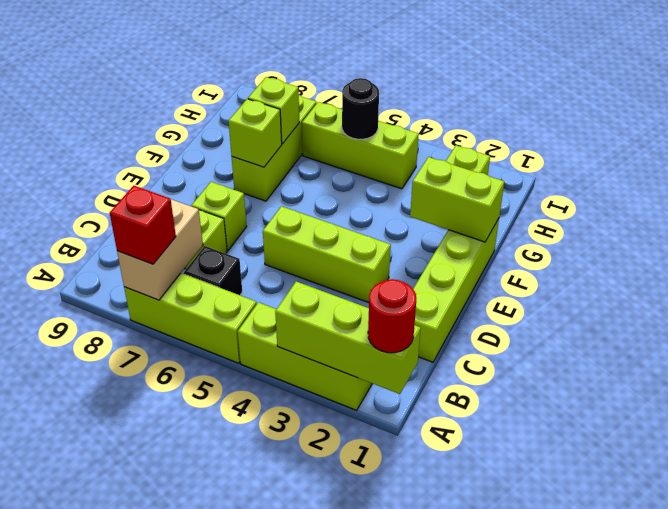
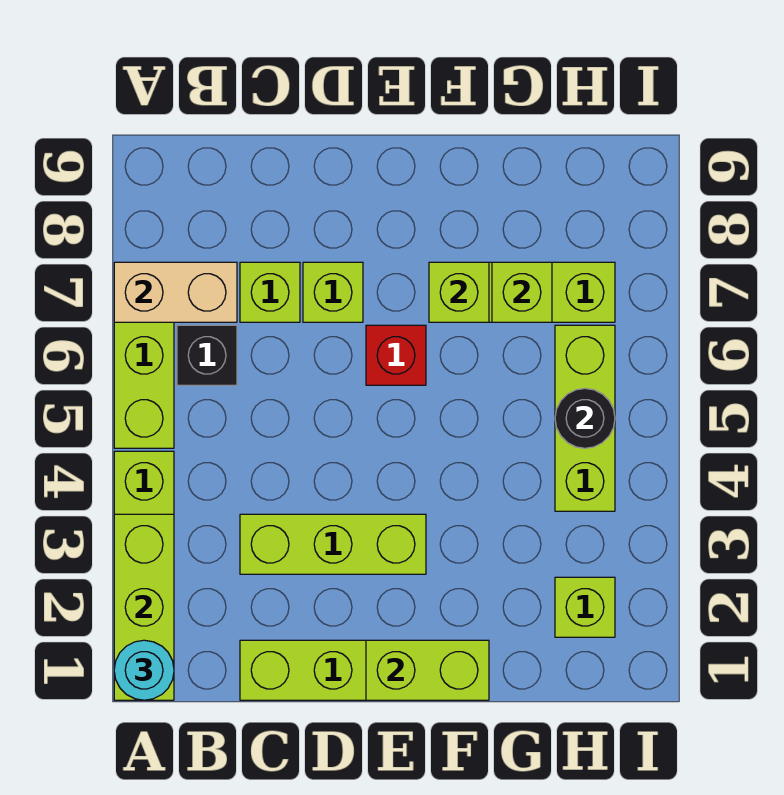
red round brick A1 level 3 -> cyan round brick A1 level 3
red brick A7 level 3 -> red brick E6 level 1
lime brick D3:D5 level 1 -> lime brick C3:E3 level 1
lime brick F1:F2 level 2 -> lime brick E1:F1 level 2

